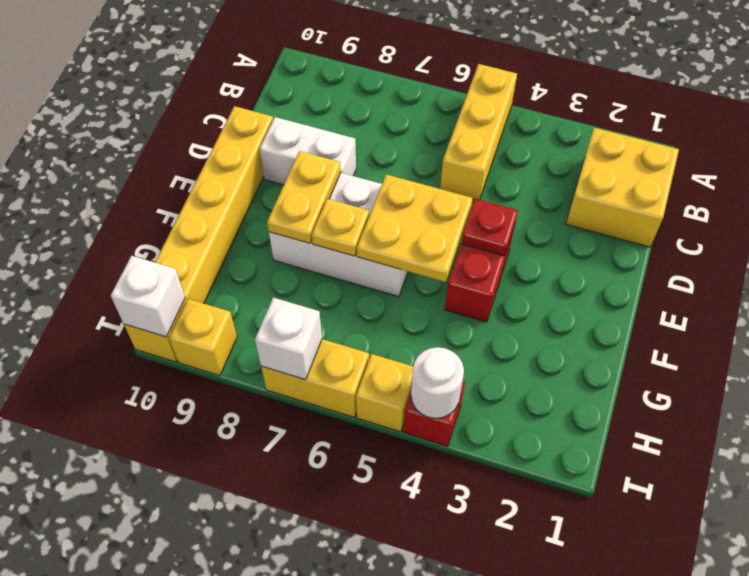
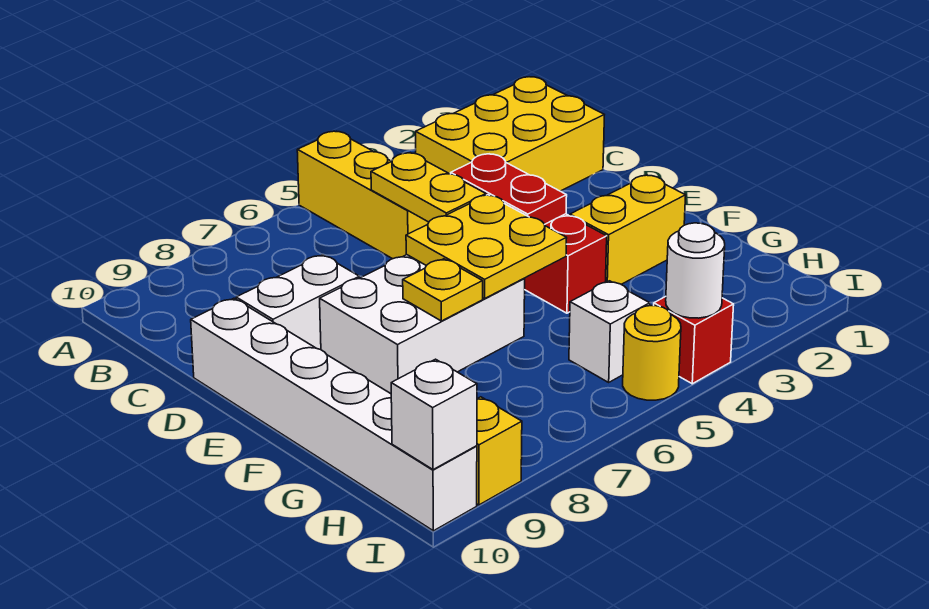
yellow brick B1:C2 level 1 -> yellow brick B1:C3 level 1
yellow brick D10:I10 level 1 -> white brick D10:I10 level 1
red plate E4 level 2 -> red plate D4:E4 level 2
yellow plate E8:F8 level 2 -> yellow plate C5:D5 level 2
yellow brick I5 level 1 -> yellow round brick I5 level 1
yellow brick I6:I7 level 1 -> yellow brick F2:F3 level 1
white brick I7 level 2 -> white brick H5 level 1

